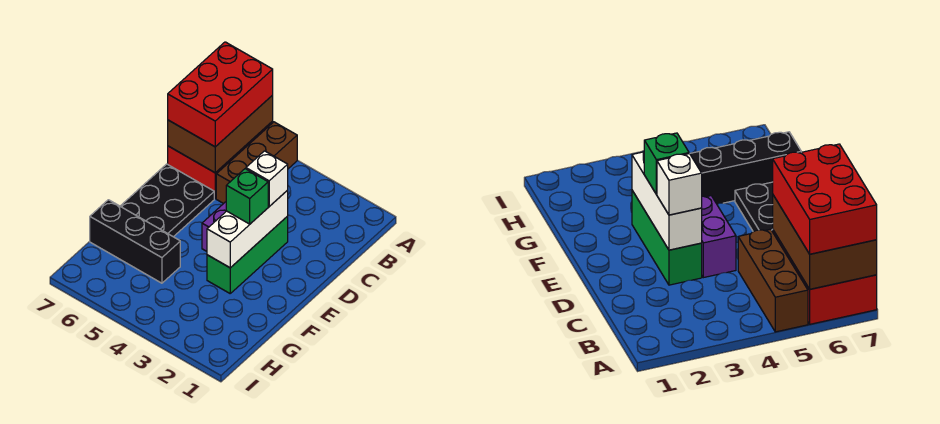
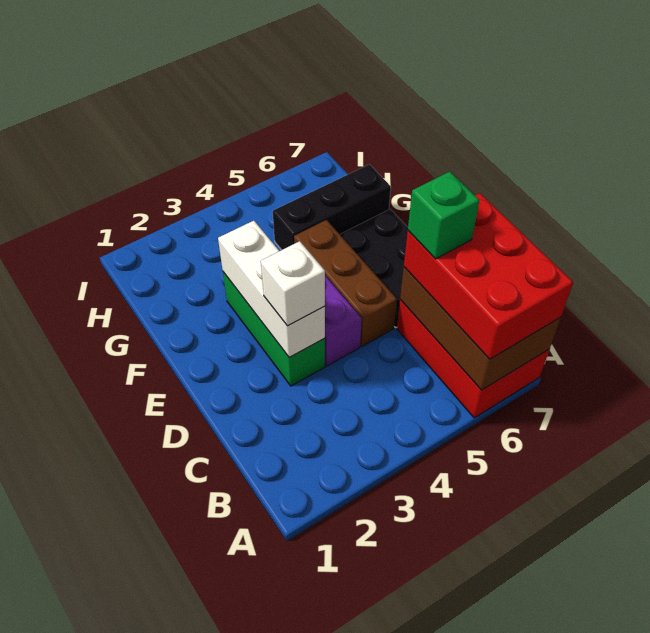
brown brick A5:C5 level 1 -> brown brick D5:F5 level 1
green brick E3 level 3 -> green brick C6 level 4

